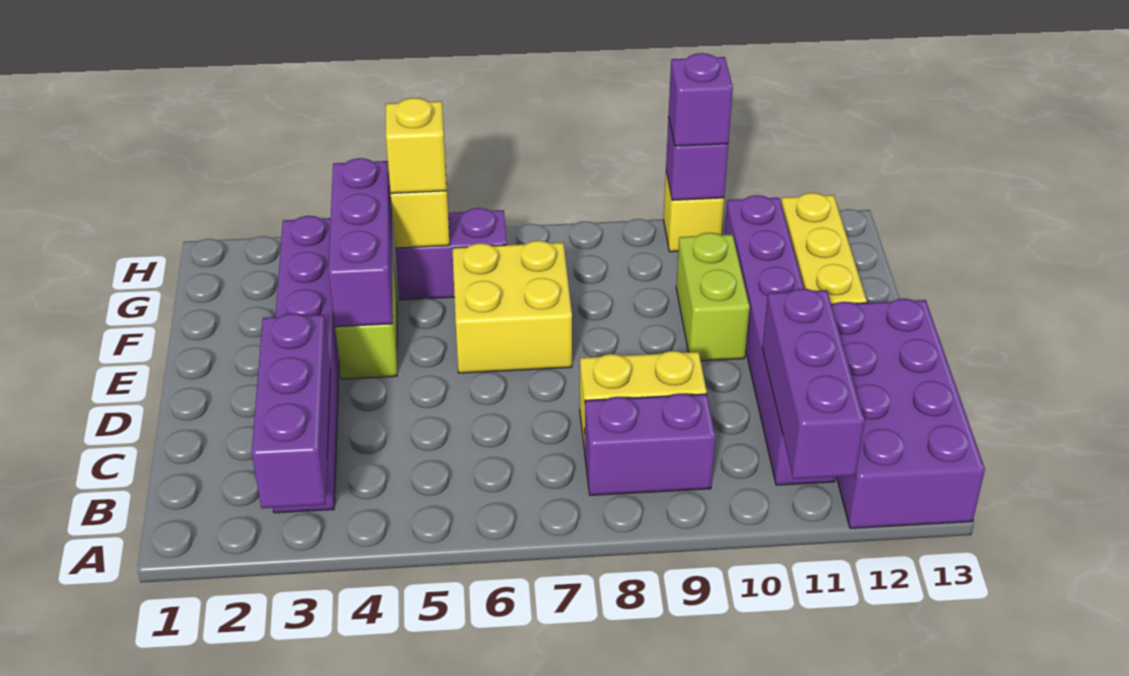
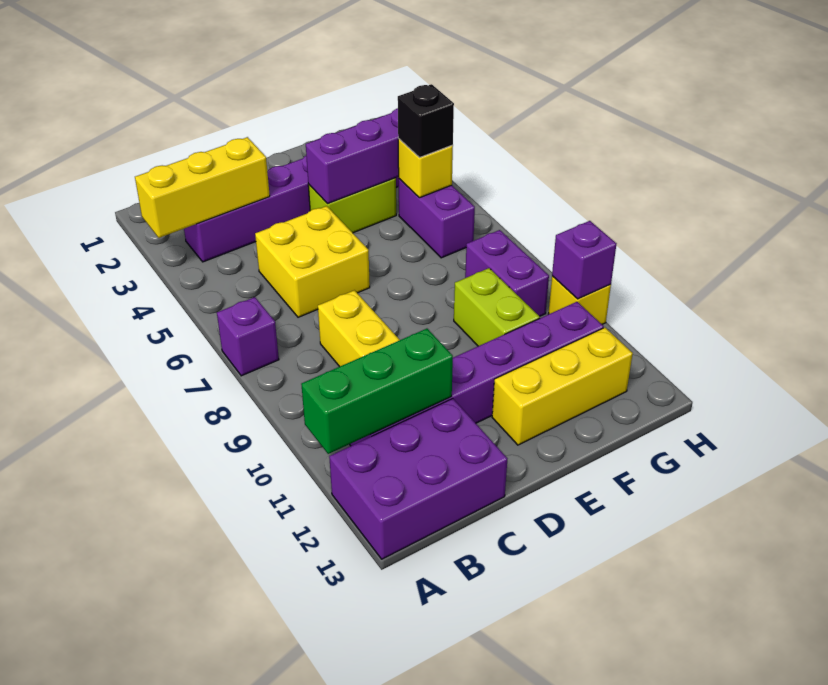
purple brick A3:C3 level 2 -> yellow brick A3:C3 level 2
purple brick A11:C11 level 2 -> green brick A11:C11 level 2
purple brick A12:D13 level 1 -> purple brick A12:C13 level 1
purple brick B8:B9 level 1 -> purple brick G8:G9 level 1
yellow brick E6:F7 level 1 -> yellow brick C5:D6 level 1
lime brick E10:F10 level 1 -> lime brick F9:F10 level 1
yellow brick G5 level 3 -> black brick G5 level 3
purple brick H10 level 3 -> purple brick A7 level 1

